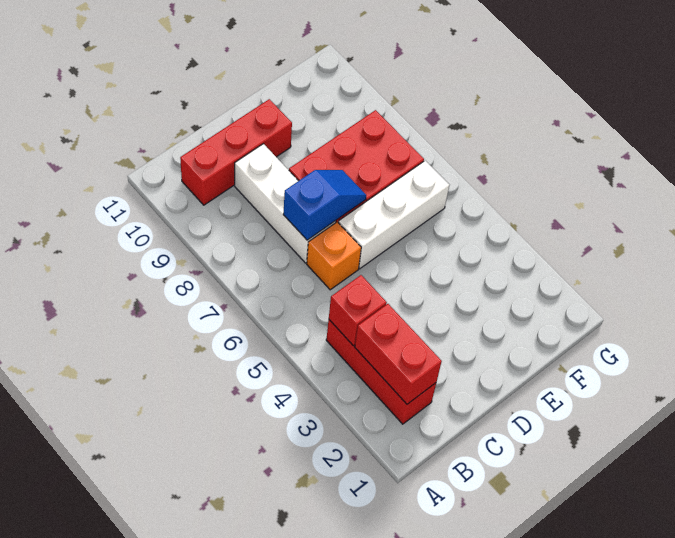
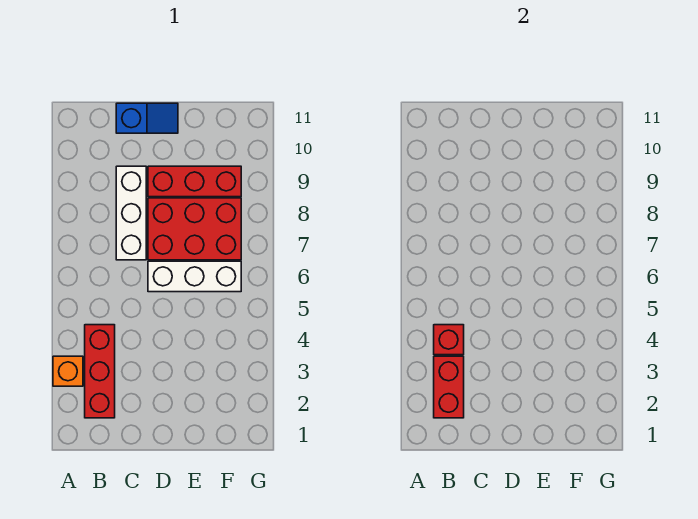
red brick B10:D10 level 1 -> red brick D9:F9 level 1
orange brick C6 level 1 -> orange brick A3 level 1
blue slope C7:D7 level 2 top C -> blue slope C11:D11 level 1 top C

